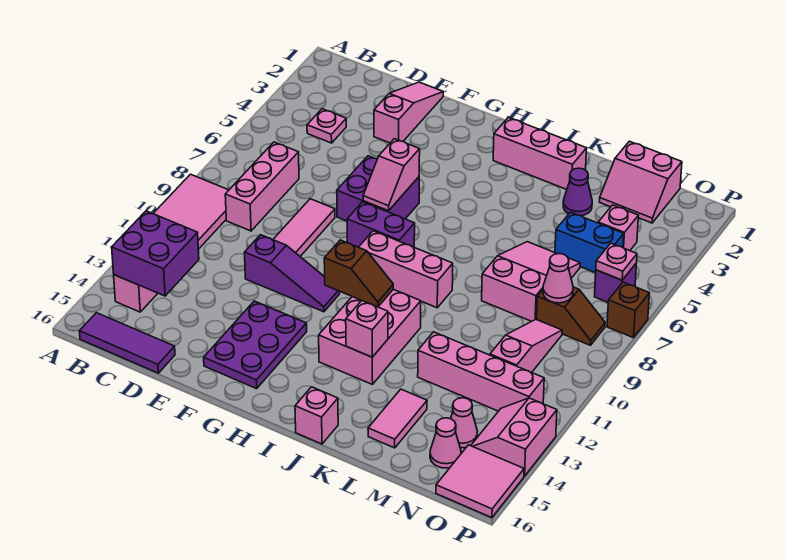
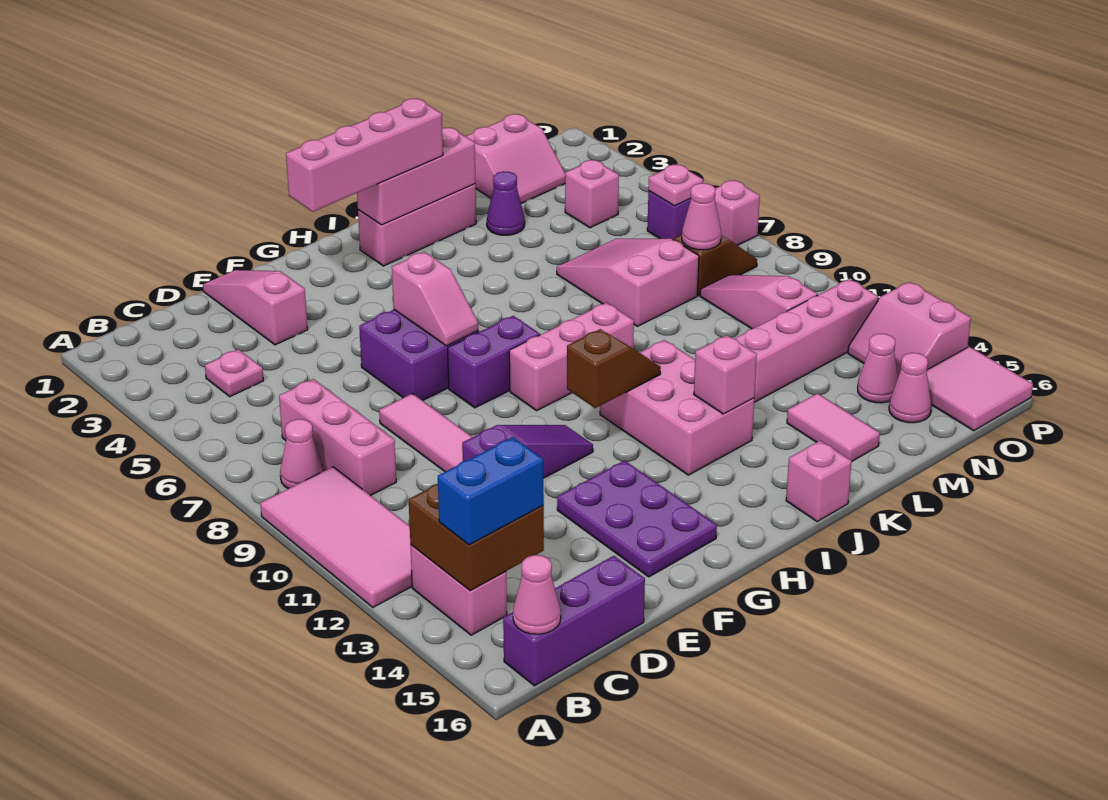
none -> pink cone B8 level 1
purple brick B13:C14 level 2 -> brown brick B13:C14 level 2
purple tile B16:D16 level 1 -> purple brick B16:D16 level 1
none -> pink cone B16 level 2
none -> pink brick G2:J2 level 3
none -> pink brick I2:K2 level 2
blue brick M5:N5 level 1 -> blue brick B14:C14 level 3
brown brick P7 level 1 -> pink brick P7 level 1

